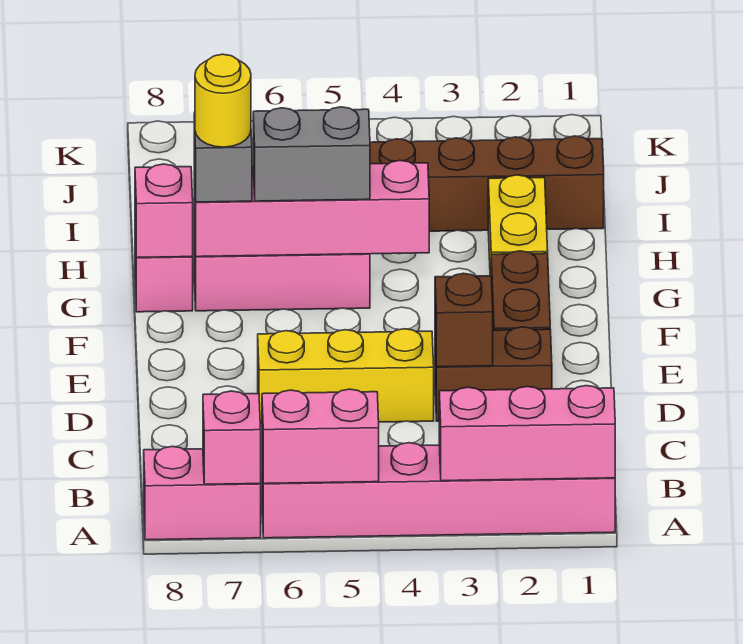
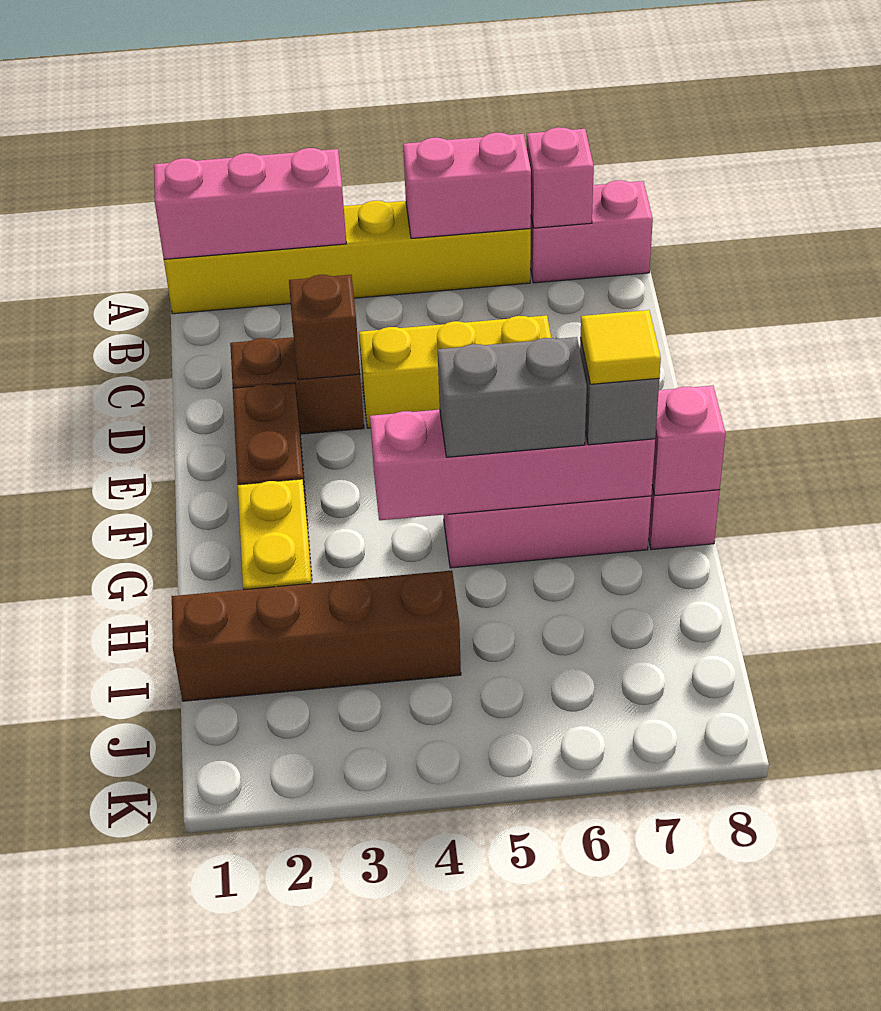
pink brick A1:A6 level 1 -> yellow brick A1:A6 level 1
yellow round brick G7 level 4 -> yellow tile G7 level 4

